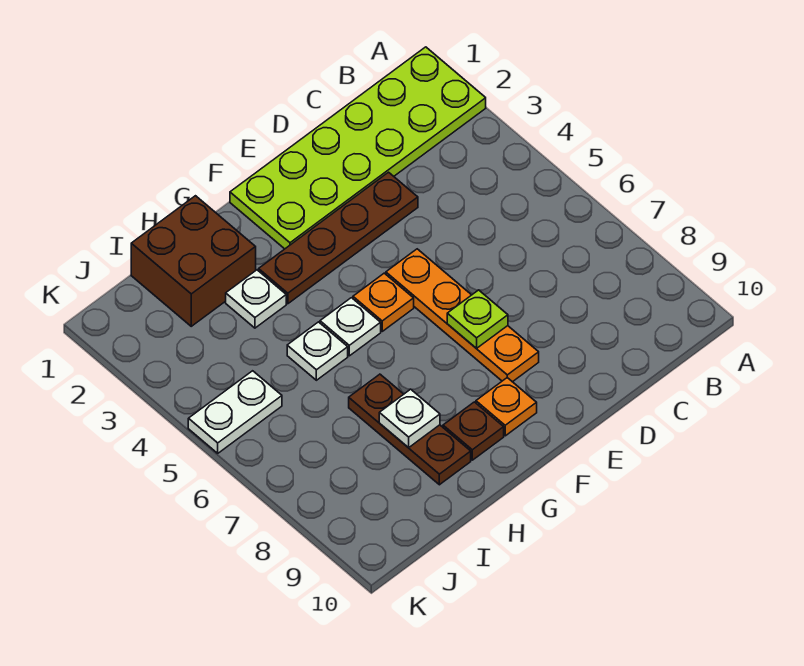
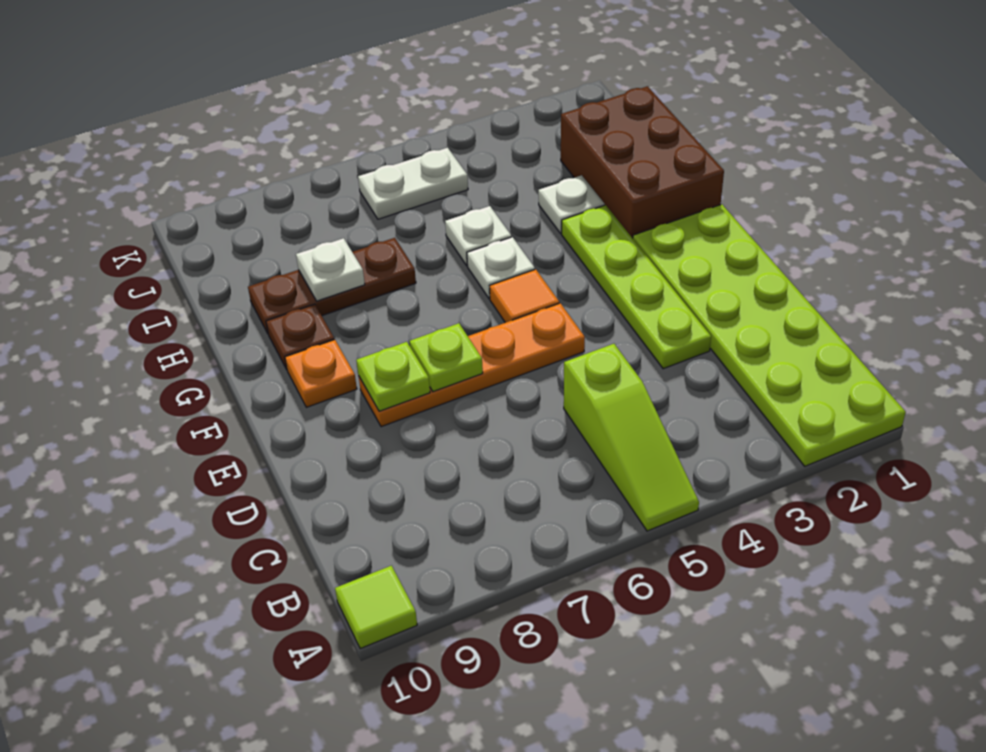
none -> lime slope A5:C5 level 1 top C
none -> lime tile A10 level 1
brown plate D3:G3 level 1 -> lime plate D3:G3 level 1
none -> lime plate E8 level 2
orange plate F5 level 1 -> orange tile F5 level 1
brown brick H1:I2 level 1 -> brown brick G1:I2 level 1
white plate J5:K5 level 1 -> white plate J5:J6 level 1

